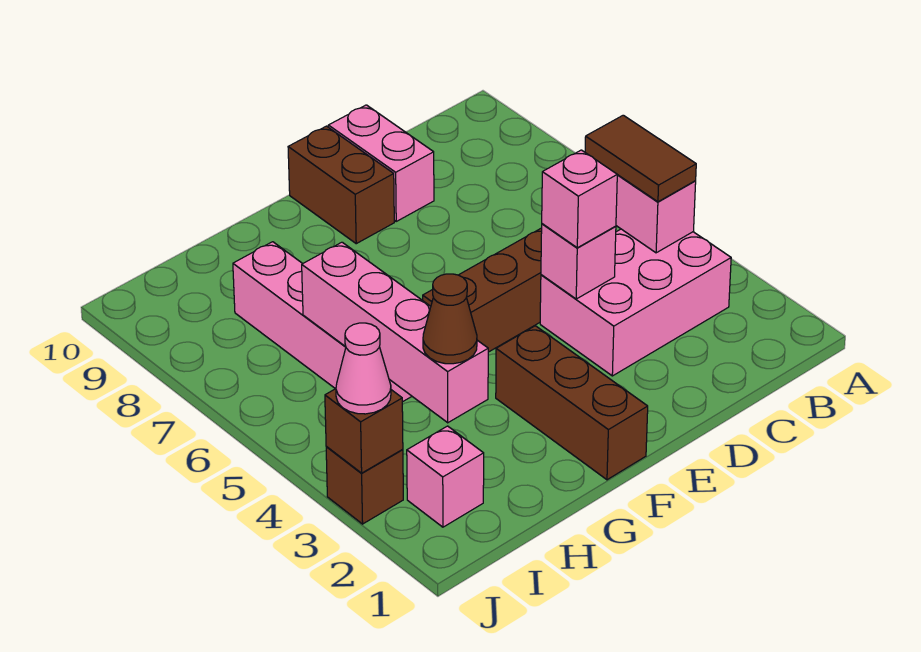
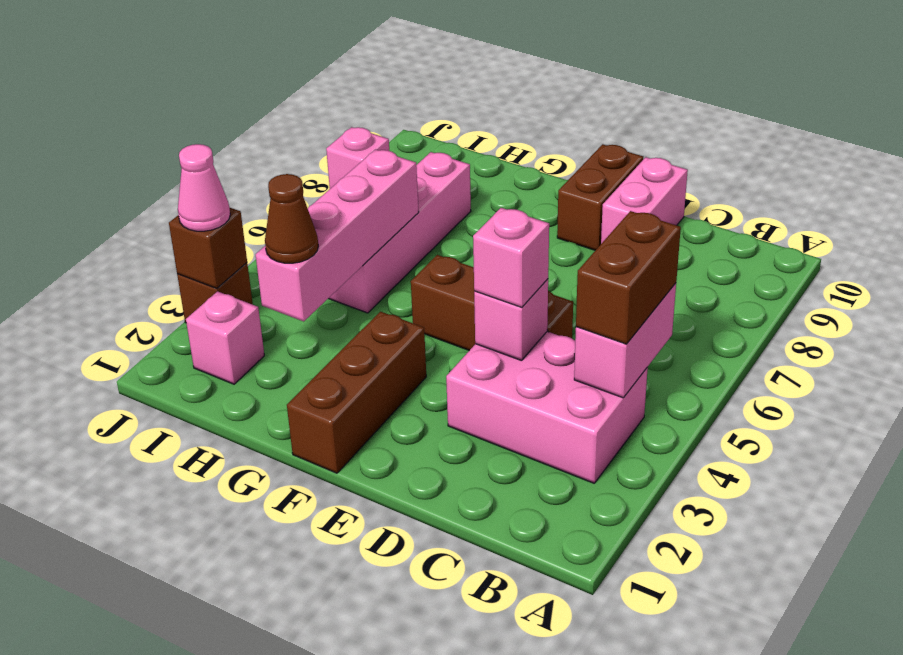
brown tile B4:B5 level 3 -> brown brick B4:B5 level 3
none -> pink brick J8 level 1

